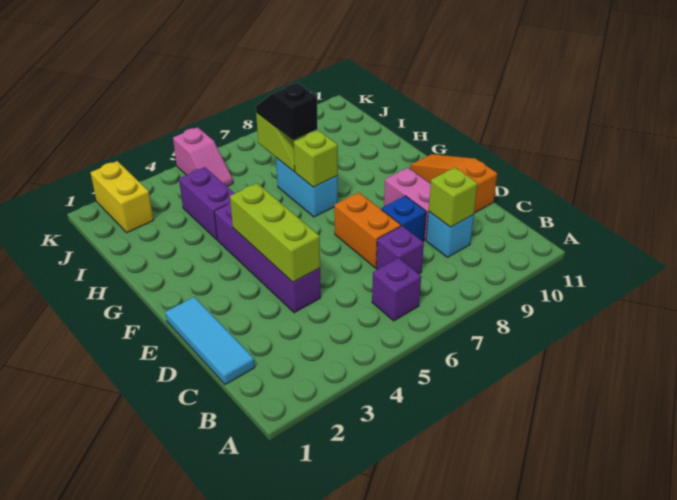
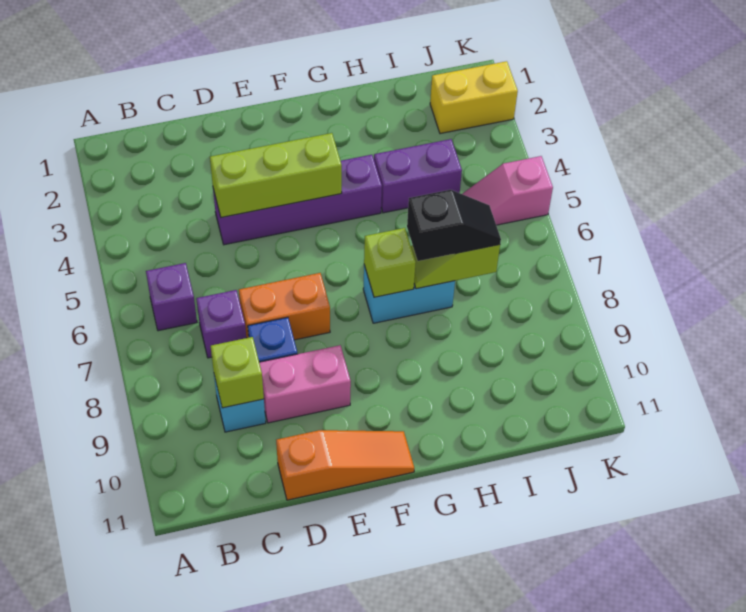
cyan tile C1:E1 level 1 -> none

